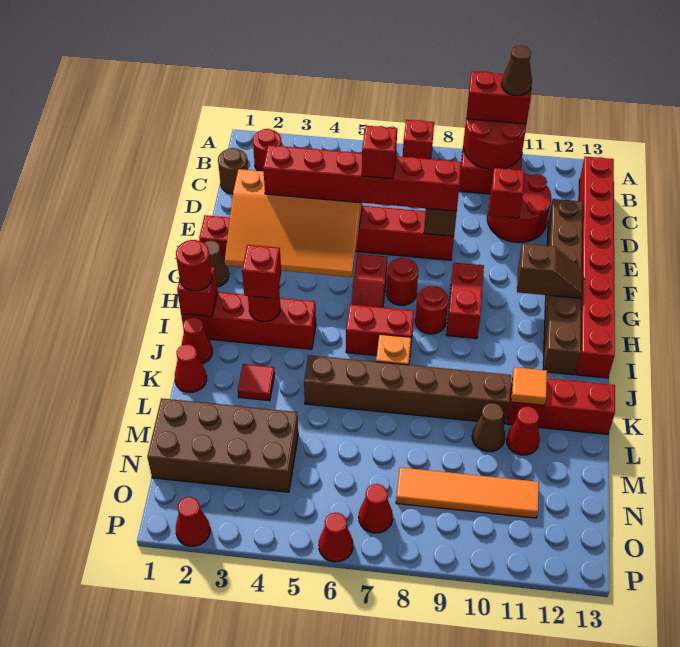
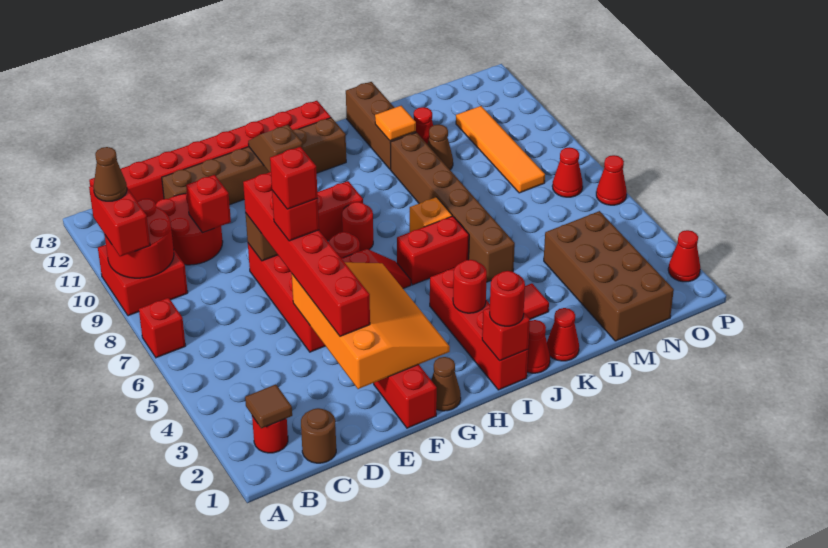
none -> brown tile B2 level 2
red brick I3 level 3 -> red brick E6 level 5
red brick I6:I7 level 1 -> red brick I6:J6 level 1
red brick K11:K13 level 1 -> brown brick K11:K13 level 1

